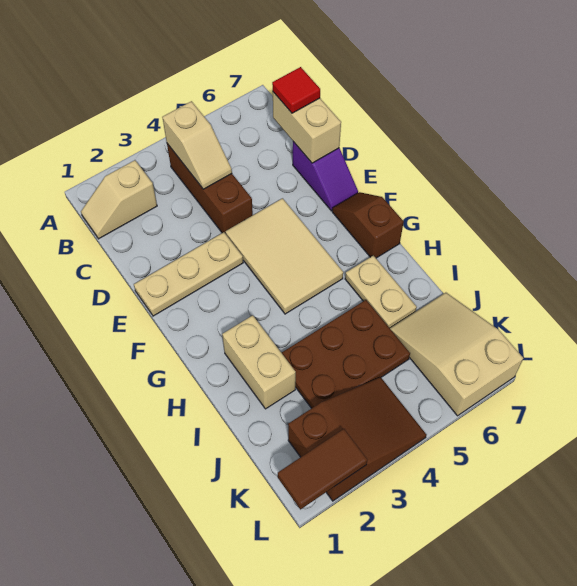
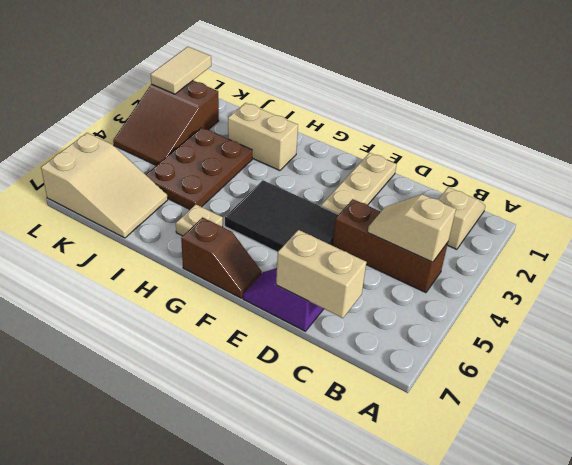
red tile C7 level 3 -> none
tan tile E4:G5 level 1 -> black tile E4:G5 level 1
tan plate H6:I6 level 1 -> tan plate H6 level 1
brown tile L1:L2 level 2 -> tan tile L1:L2 level 2

